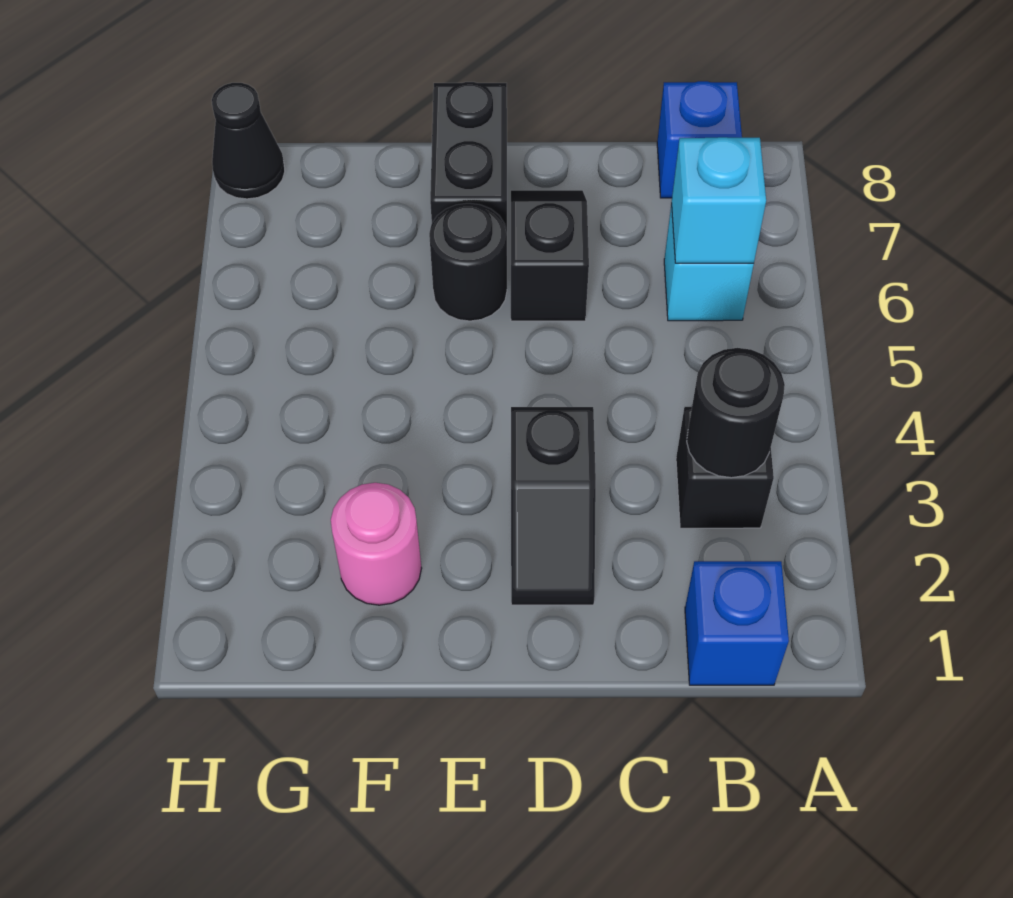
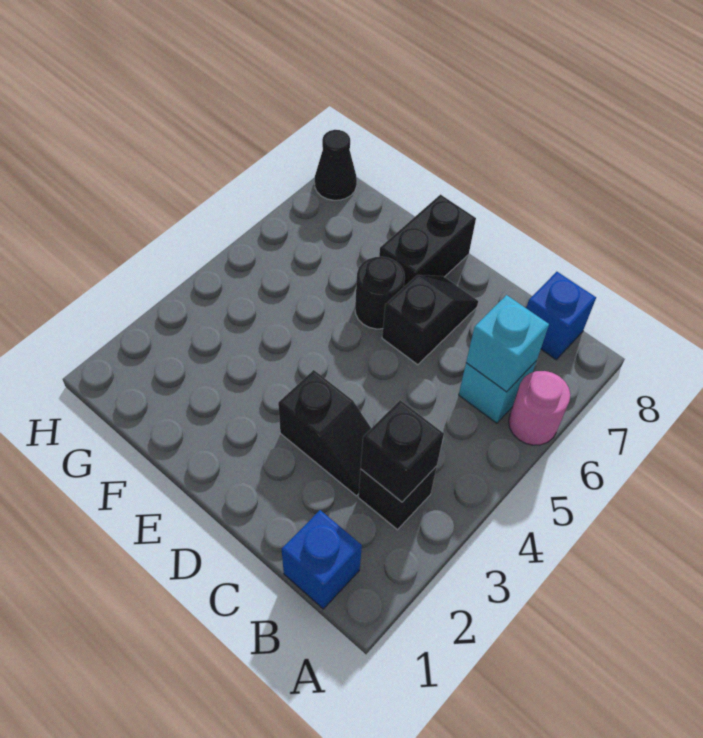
black round brick B3 level 2 -> black brick B3 level 2
black slope D2:D3 level 1 top 3 -> black slope C3:D3 level 1 top D
pink round brick F2 level 1 -> pink round brick A6 level 1

